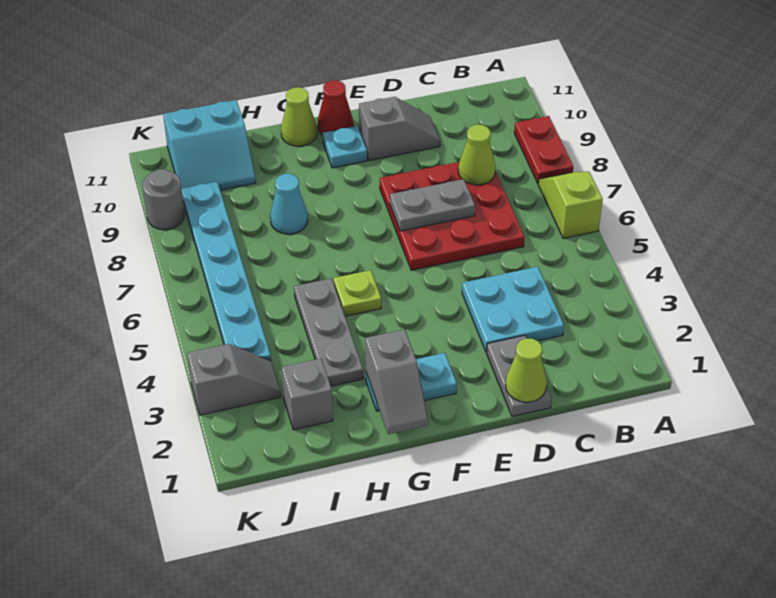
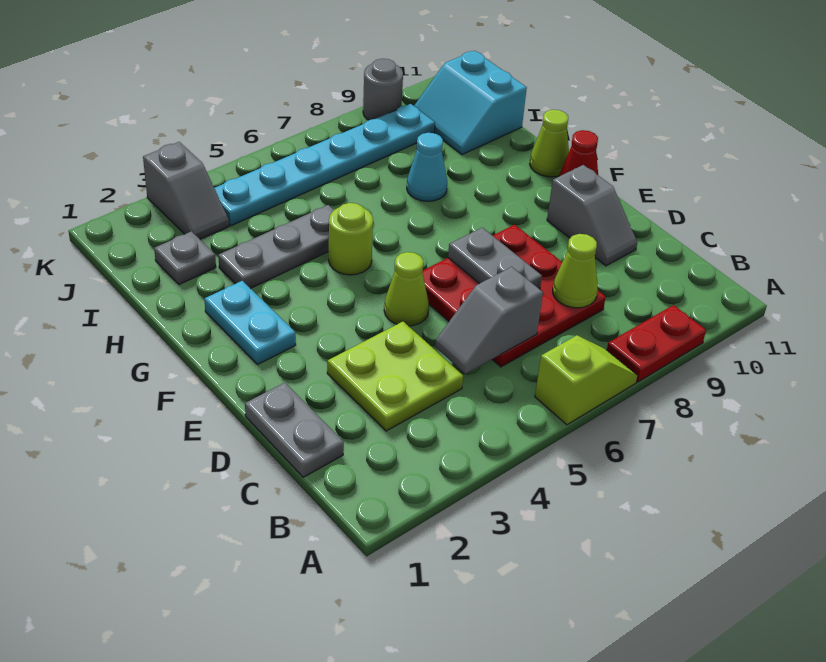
cyan plate C3:D4 level 1 -> lime plate C3:D4 level 1
grey plate D1:D2 level 1 -> grey plate C1:D1 level 1
lime cone D1 level 2 -> lime cone E5 level 1
cyan plate F10 level 1 -> none
grey slope G1:G2 level 2 top 2 -> grey slope C5:C6 level 2 top 6
lime plate G5 level 1 -> lime round brick G5 level 1
grey brick I2 level 1 -> grey plate I2 level 1

